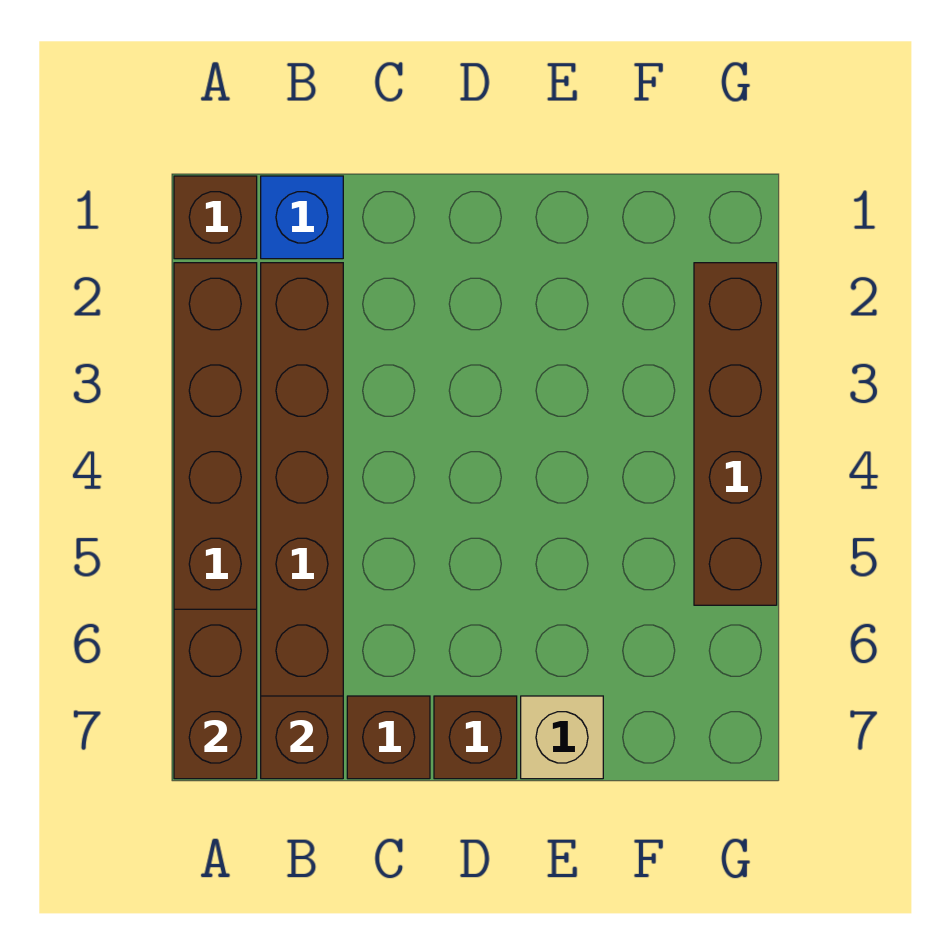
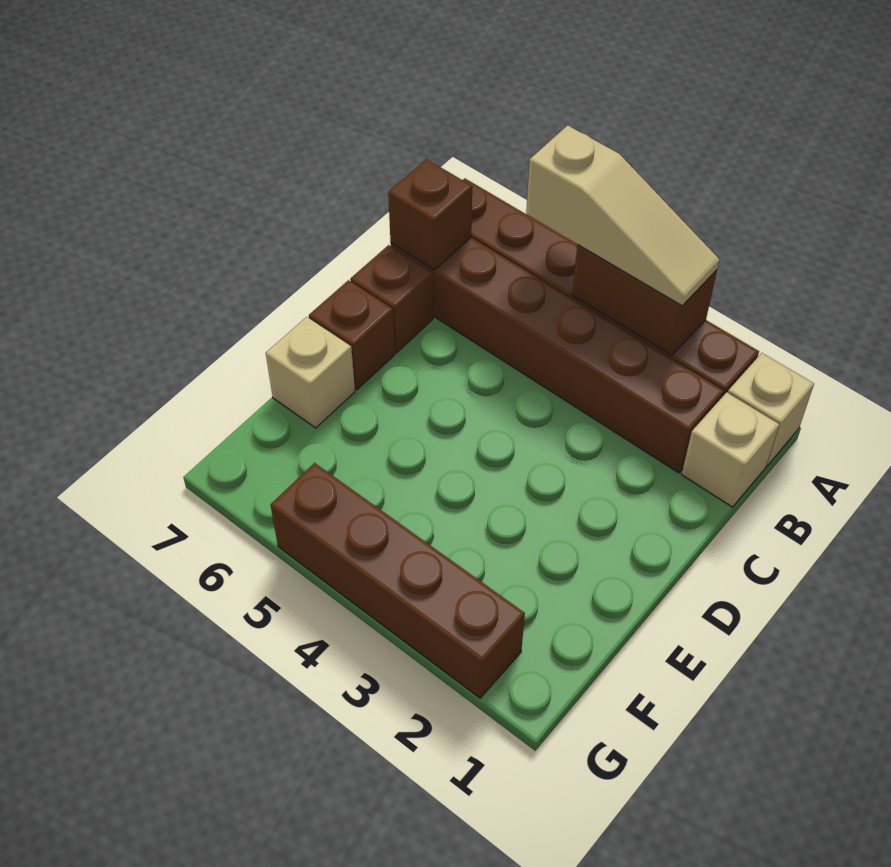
brown brick A1 level 1 -> tan brick A1 level 1
none -> tan slope A3:A5 level 3 top 5
brown brick A6:A7 level 2 -> brown brick A3:A4 level 2
blue brick B1 level 1 -> tan brick B1 level 1

